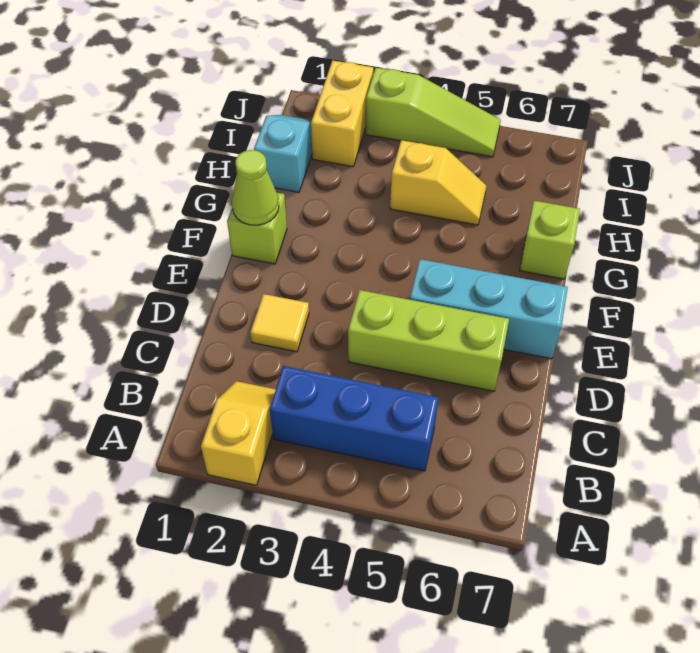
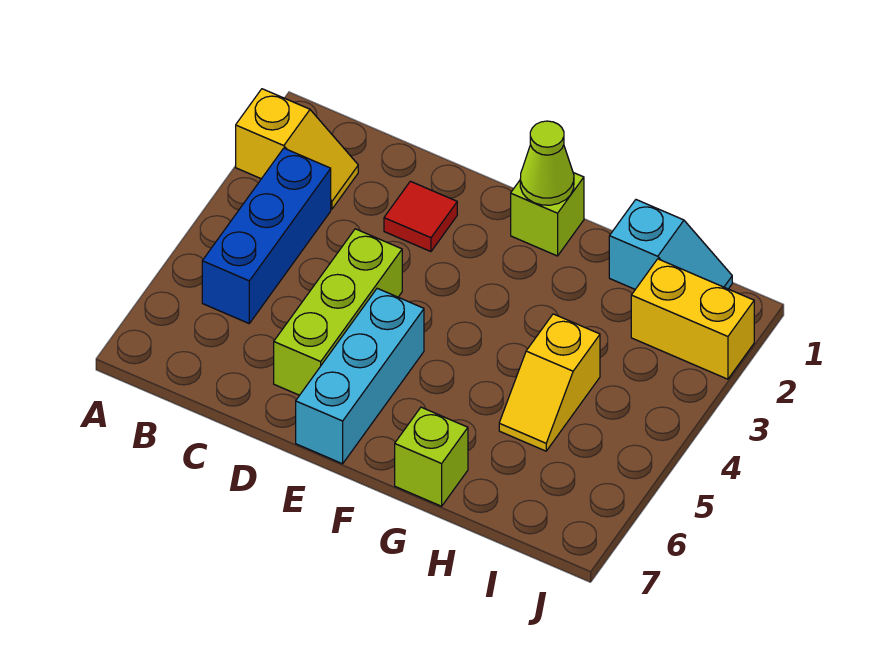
yellow tile D2 level 1 -> red tile D2 level 1
lime slope J3:J5 level 1 top 3 -> none

